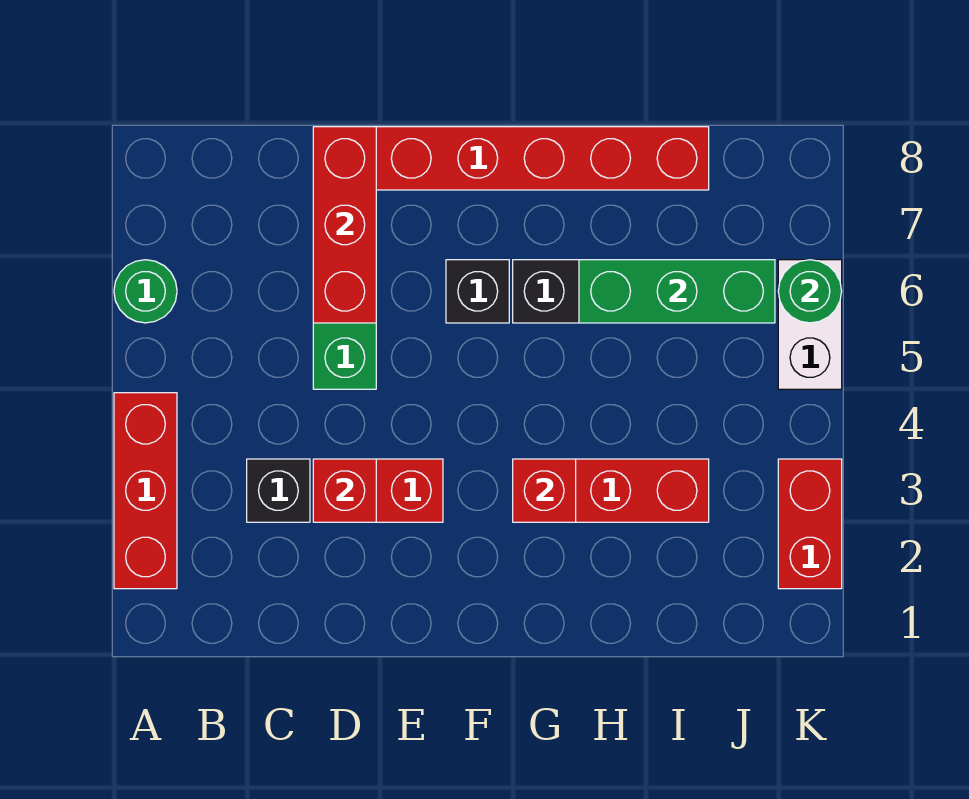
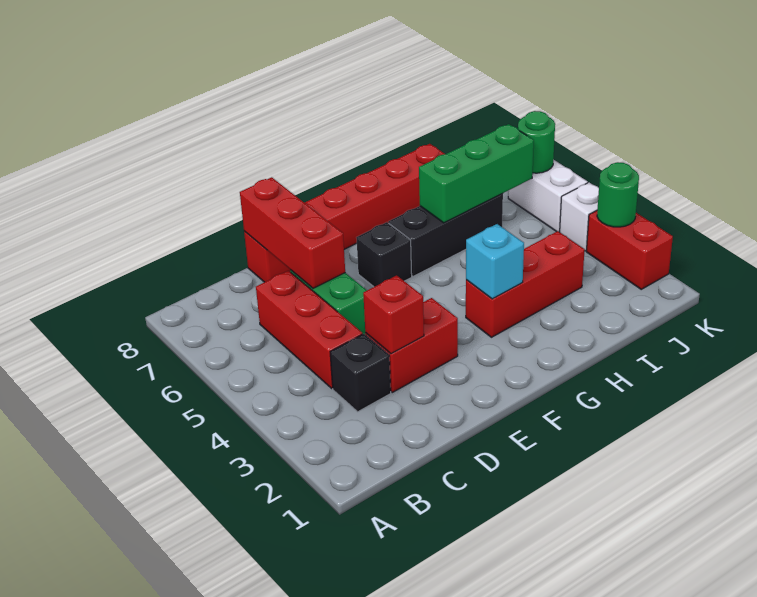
red brick A2:A4 level 1 -> red brick C4:C6 level 1
green round brick A6 level 1 -> green round brick K3 level 2
red brick G3 level 2 -> cyan brick G3 level 2
none -> white brick K4 level 1

